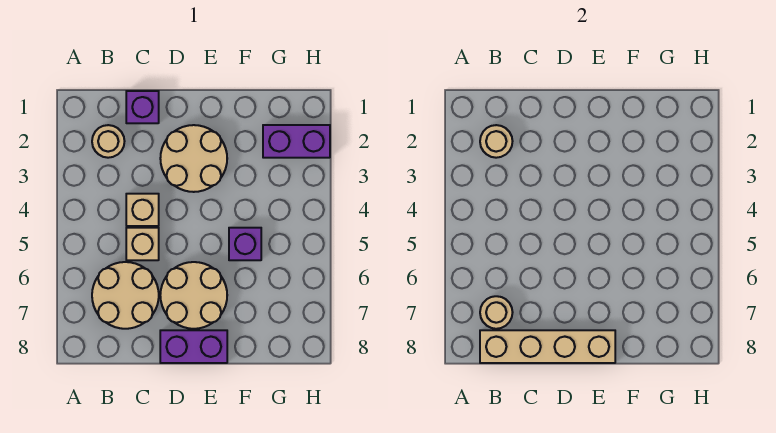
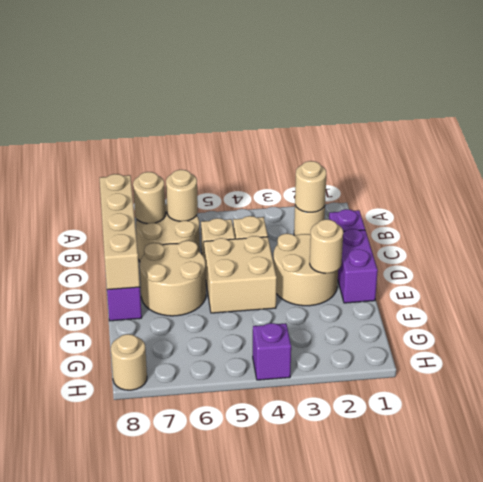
none -> tan round brick B6 level 2
none -> tan brick D4:E5 level 1
none -> tan round brick E2 level 2
purple brick F5 level 1 -> purple brick H4 level 1
purple brick G2:H2 level 1 -> purple brick D1:E1 level 1
none -> tan round brick H8 level 1

